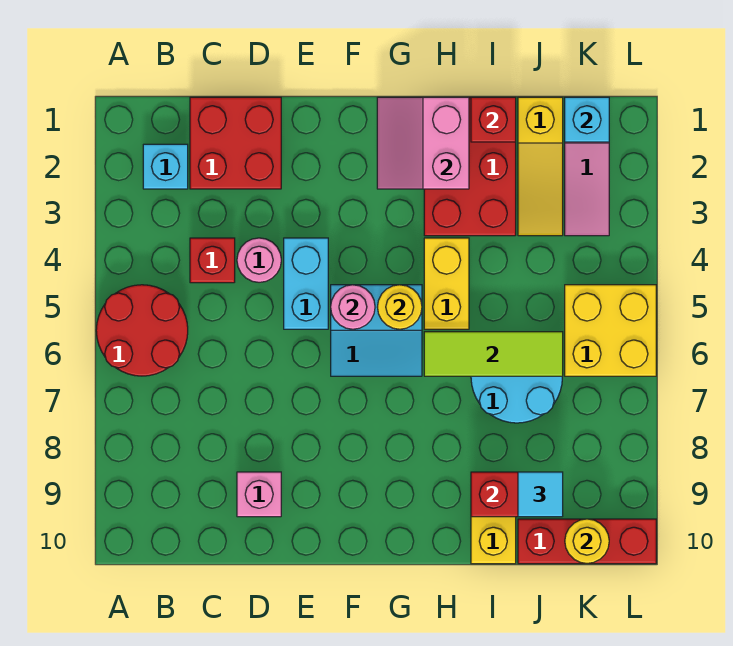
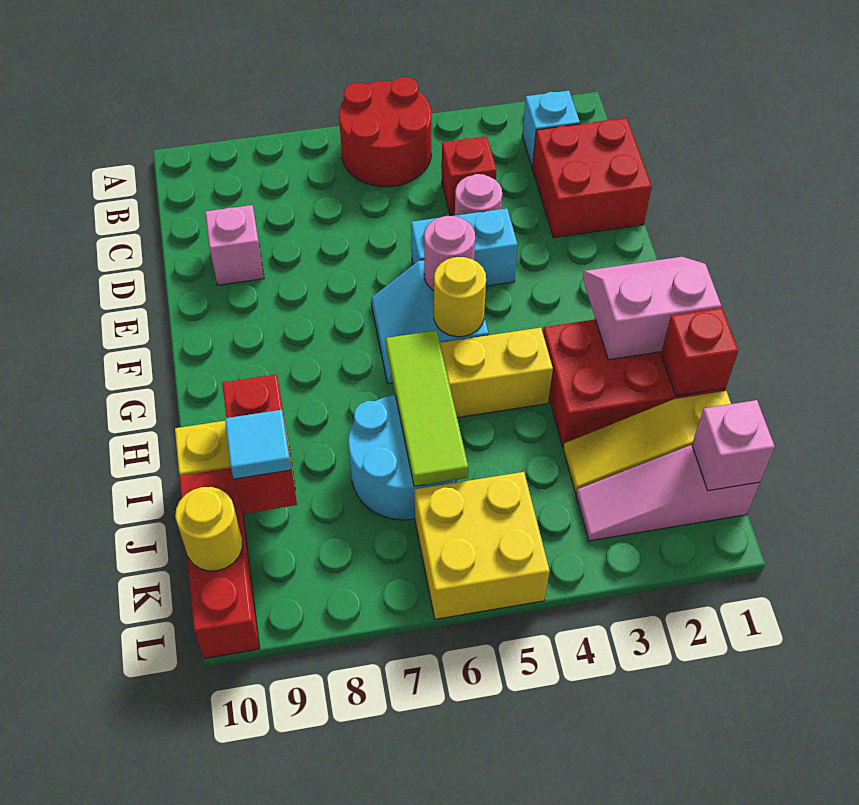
cyan brick K1 level 2 -> pink brick K1 level 2

